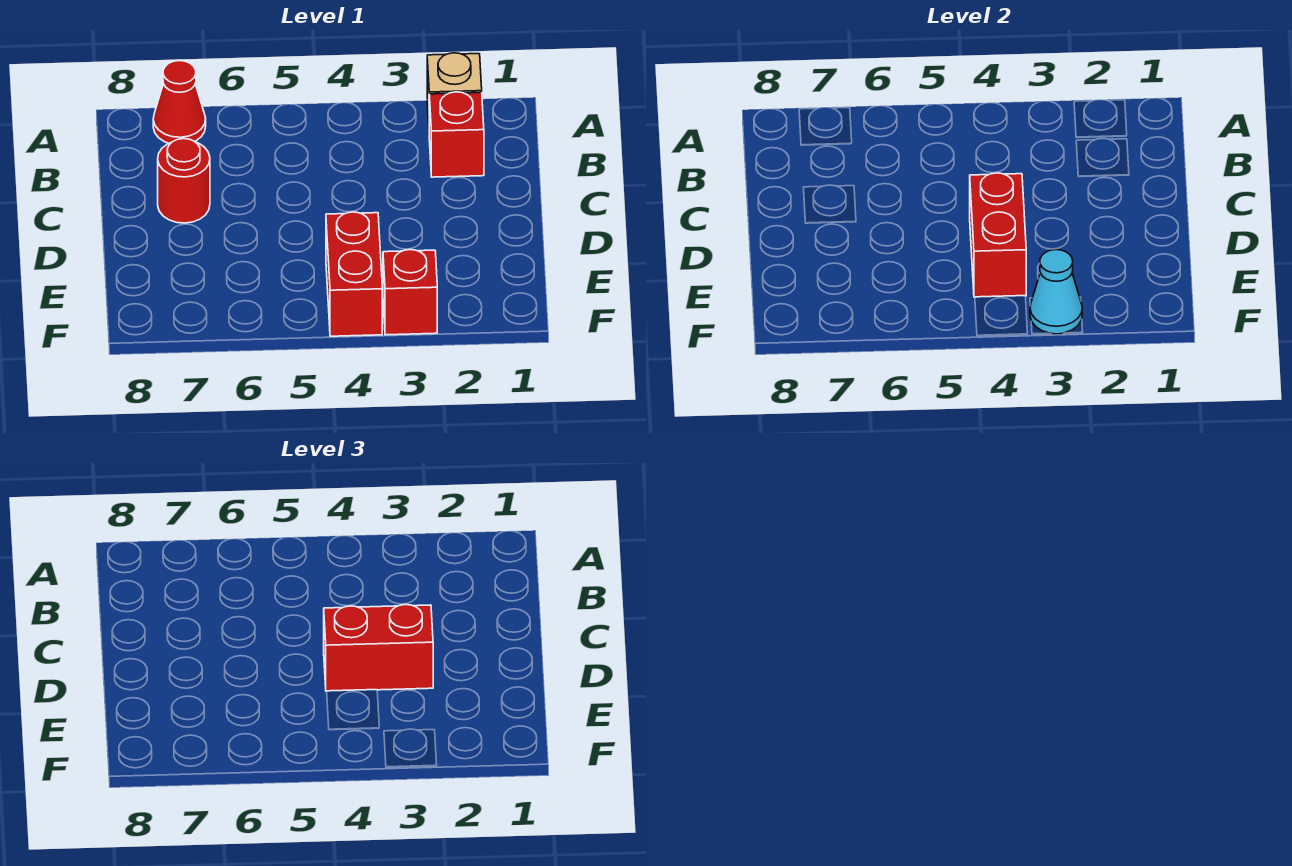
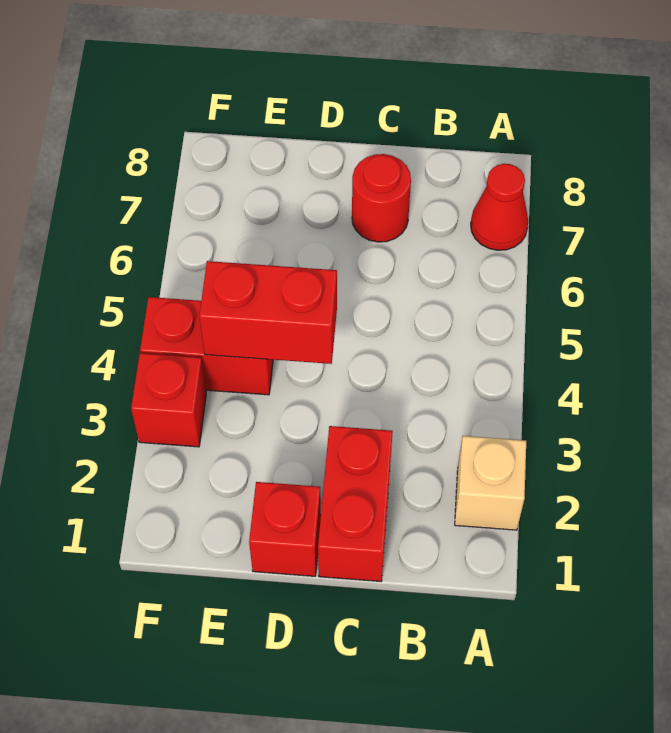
red brick B2 level 1 -> red brick D1 level 1
red brick D3:D4 level 3 -> red brick C1:C2 level 1
cyan cone F3 level 2 -> none

